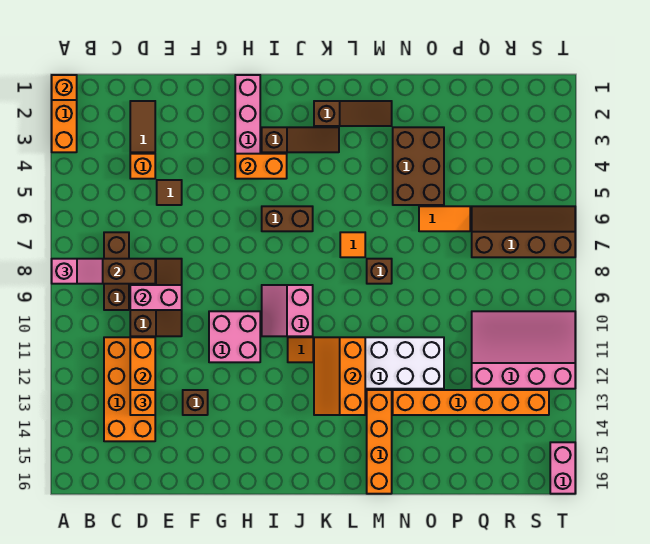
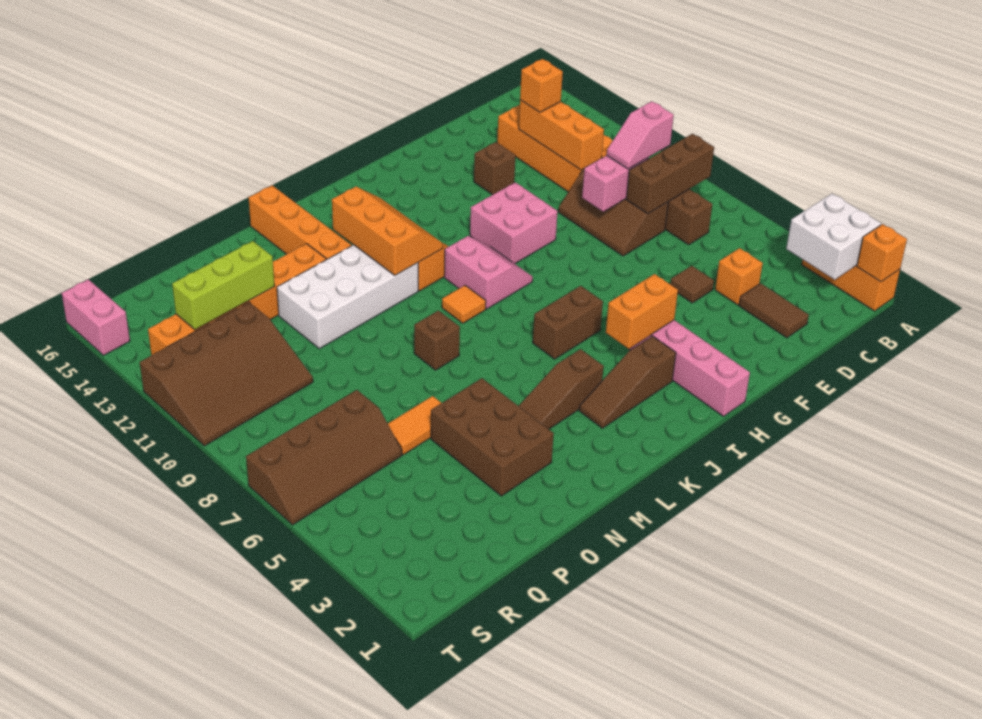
none -> white brick A2:B3 level 2
pink slope A8:B8 level 3 top A -> pink slope C9:D9 level 3 top C
brown slope K2:M2 level 1 top K -> brown slope K4:M4 level 1 top K
orange tile L7 level 1 -> orange tile K9 level 1
none -> lime brick P13:R13 level 2
pink slope Q10:T12 level 1 top 12 -> brown slope Q10:T12 level 1 top 12

